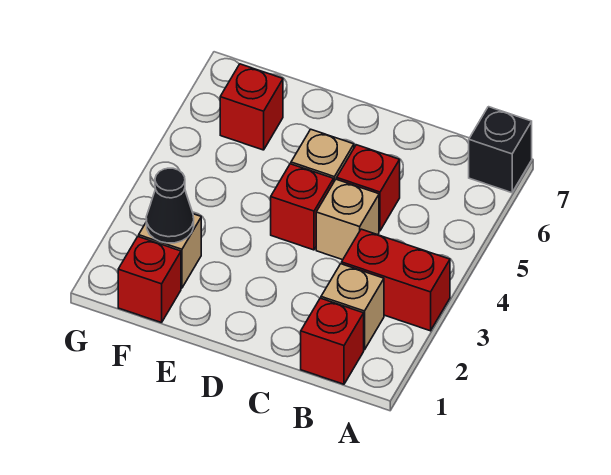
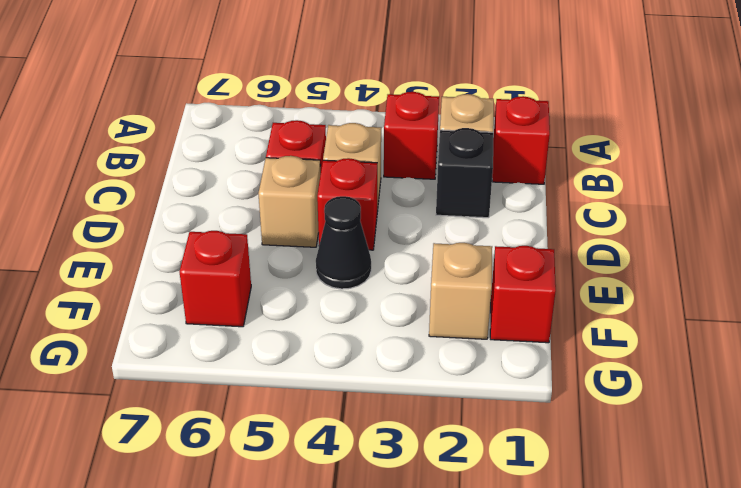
red brick A3:B3 level 1 -> red brick B3 level 1
black brick A7 level 1 -> black brick C2 level 1
black cone F2 level 2 -> black cone E4 level 1

